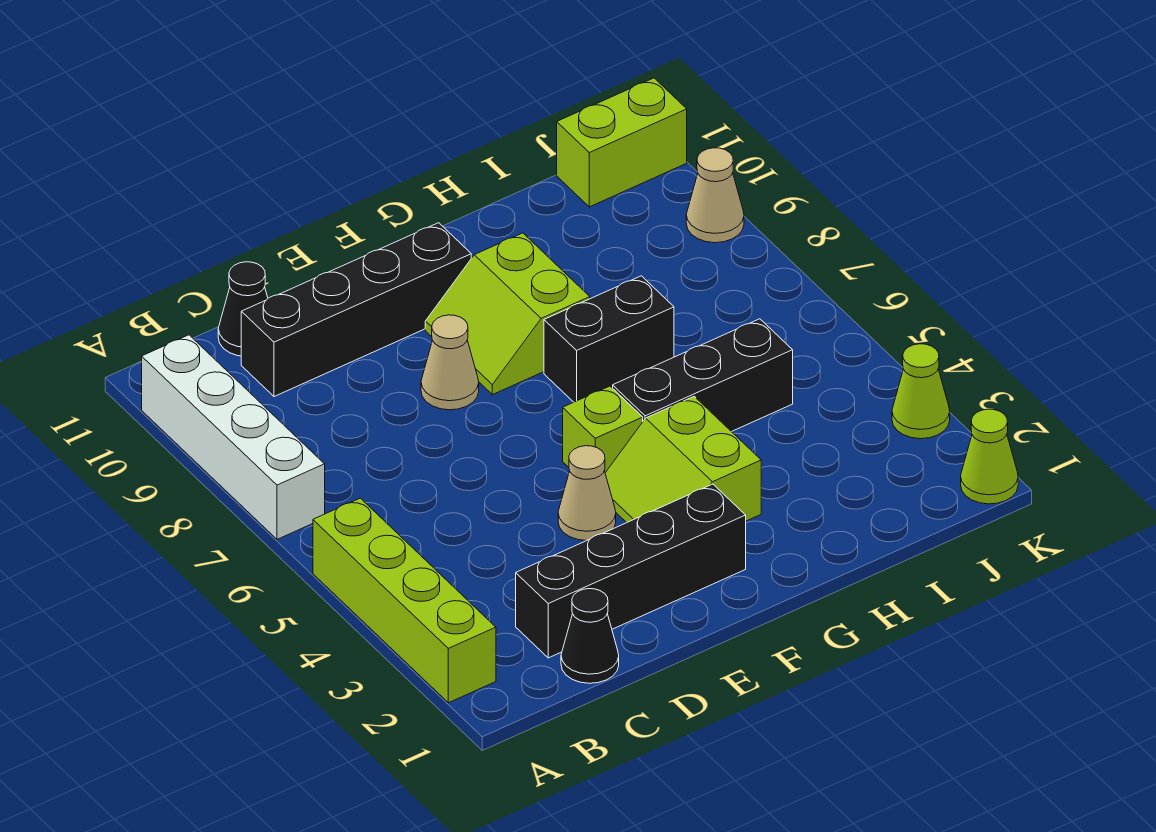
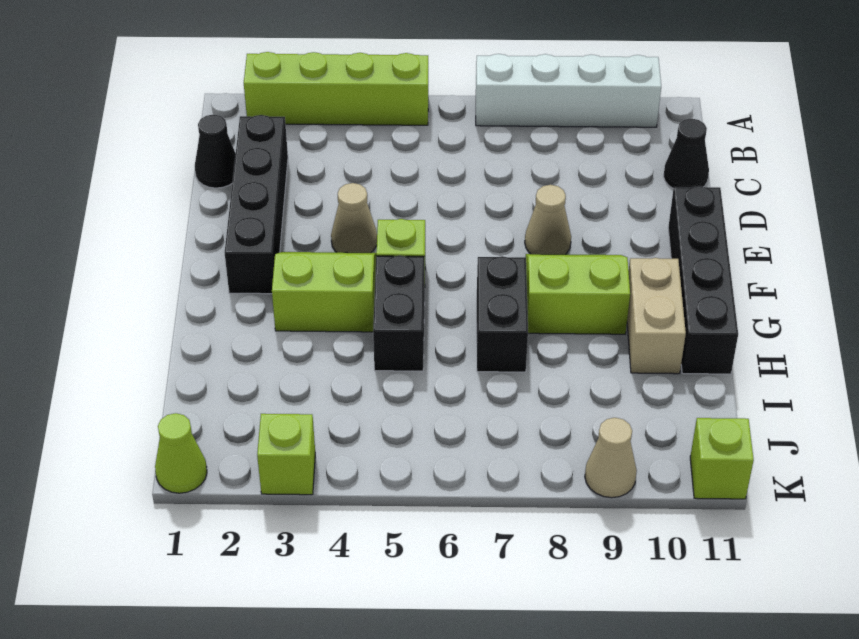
black brick C10:F10 level 1 -> black brick E11:H11 level 1
black brick G5:I5 level 1 -> black brick G5:H5 level 1
none -> tan brick G10:H10 level 1
lime brick J11:K11 level 1 -> lime brick K11 level 1
lime cone K3 level 1 -> lime brick K3 level 1

